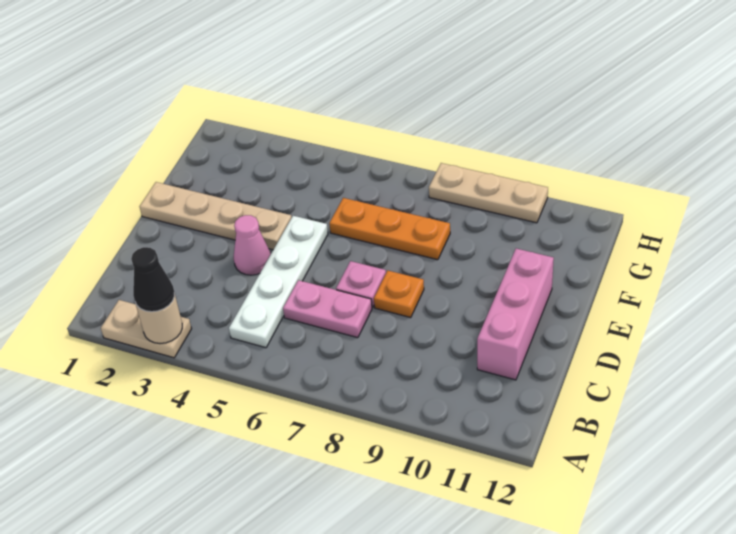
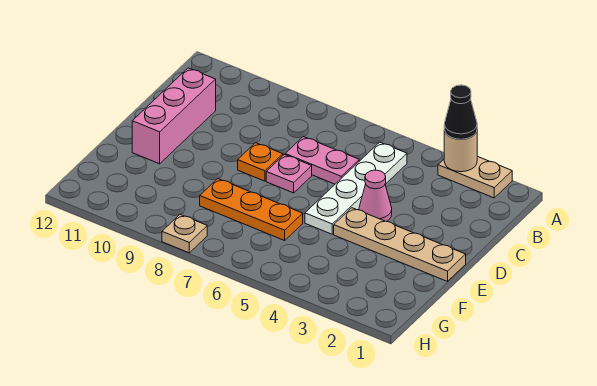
tan plate H8:H10 level 1 -> tan plate H8 level 1

